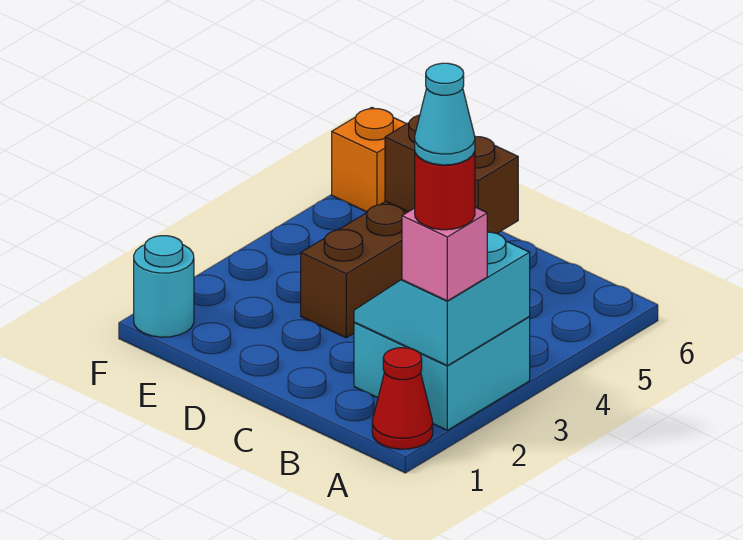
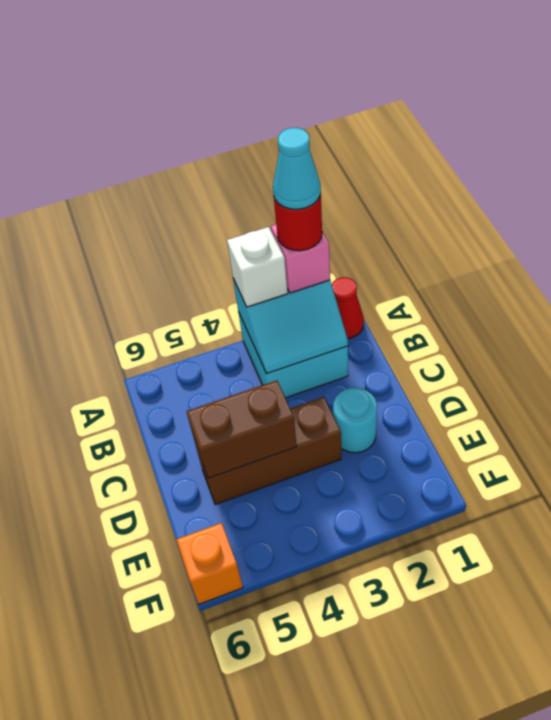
none -> white brick A3 level 3
brown brick C5:D5 level 2 -> brown brick D4:D5 level 2
cyan round brick F1 level 1 -> cyan round brick D2 level 1

